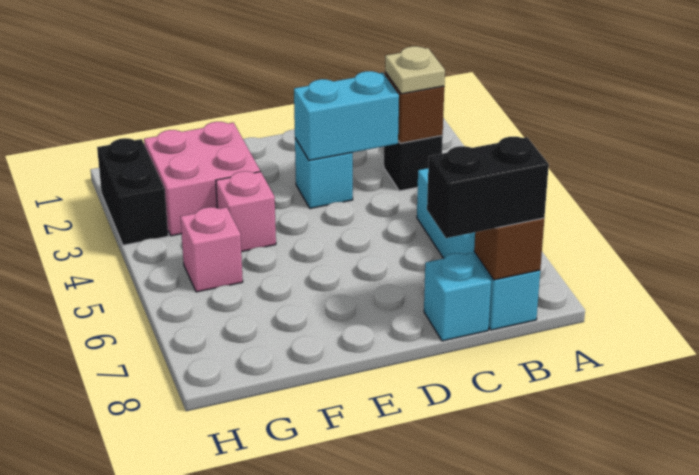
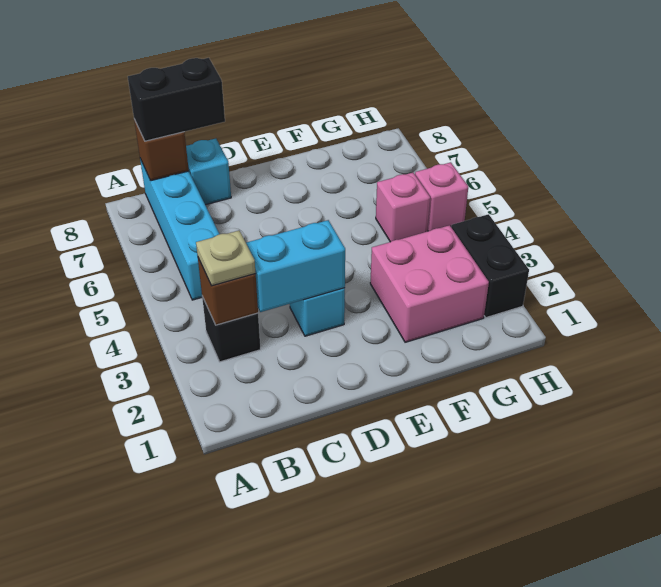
pink brick F4 level 1 -> pink brick H5 level 1

